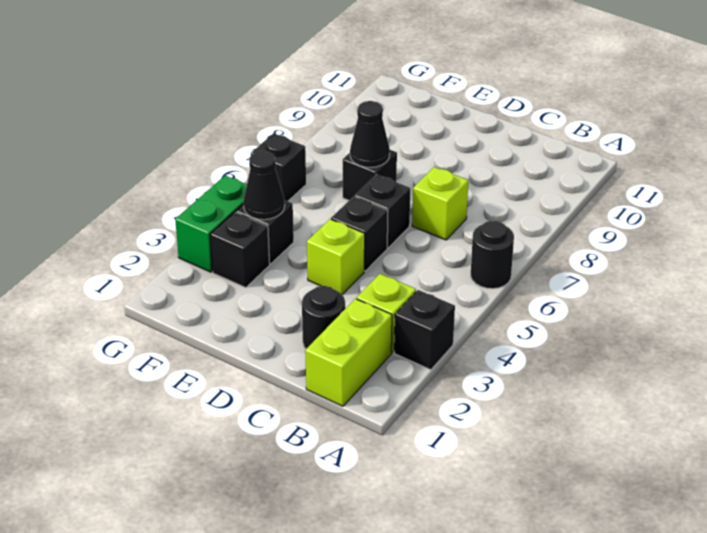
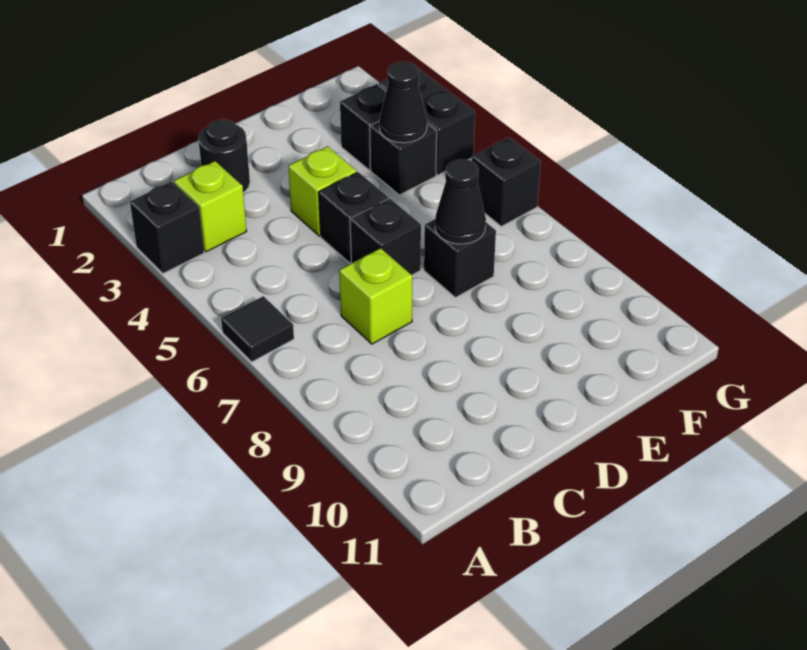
black round brick A6 level 1 -> black tile A6 level 1
lime brick B1:B2 level 1 -> none
green brick G3:G4 level 1 -> black brick G3:G4 level 1

